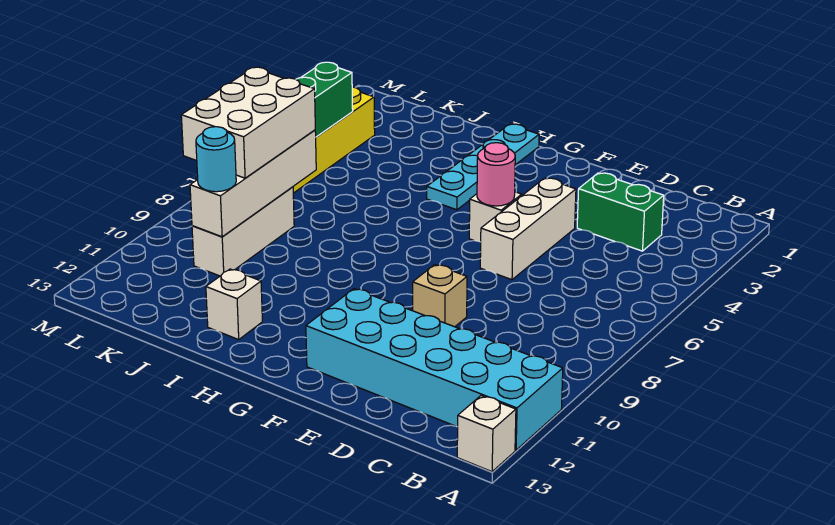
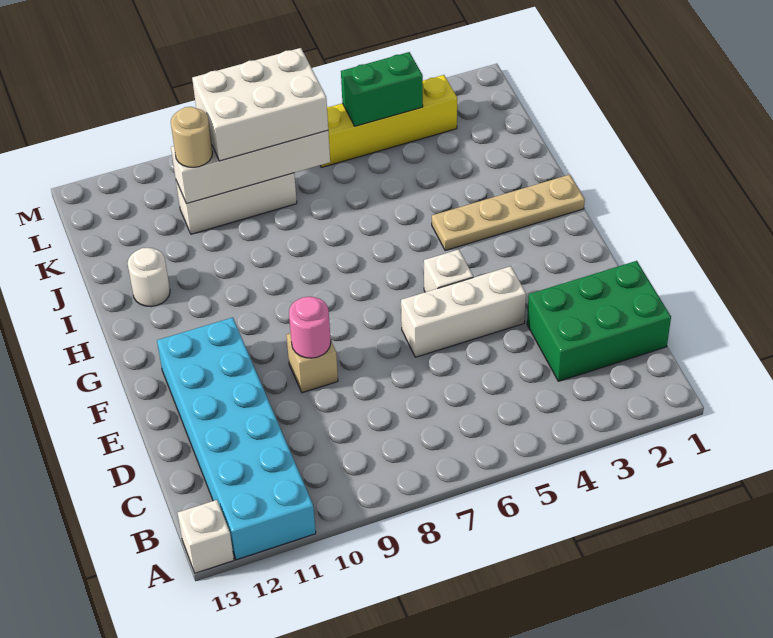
green brick C3:D3 level 1 -> green brick C1:D3 level 1
pink round brick F5 level 2 -> pink round brick E9 level 2
cyan plate H1:H4 level 1 -> tan plate H1:H4 level 1
white brick I12 level 1 -> white round brick I12 level 1
cyan round brick K10 level 3 -> tan round brick K10 level 3

